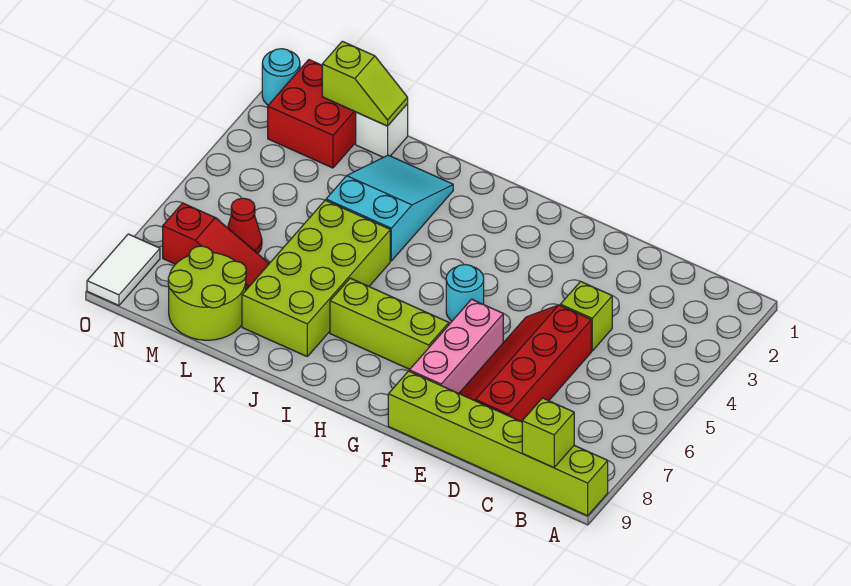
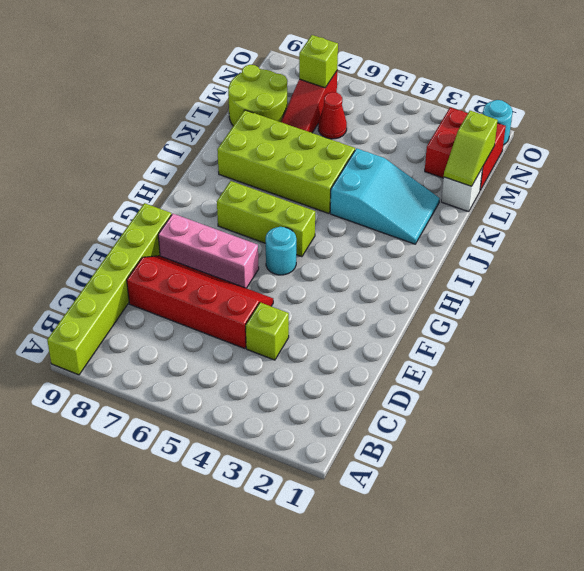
lime brick B9 level 2 -> lime brick N7 level 2
lime brick G7:I7 level 1 -> lime brick H5:H7 level 1
white tile O8:O9 level 1 -> none

